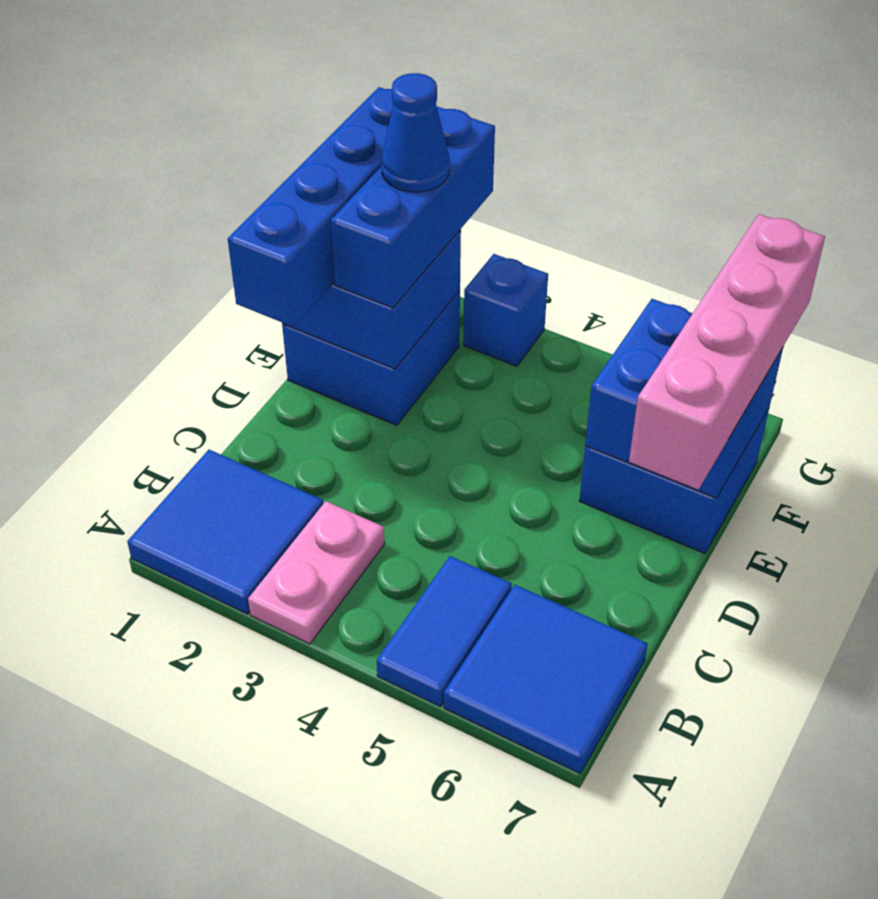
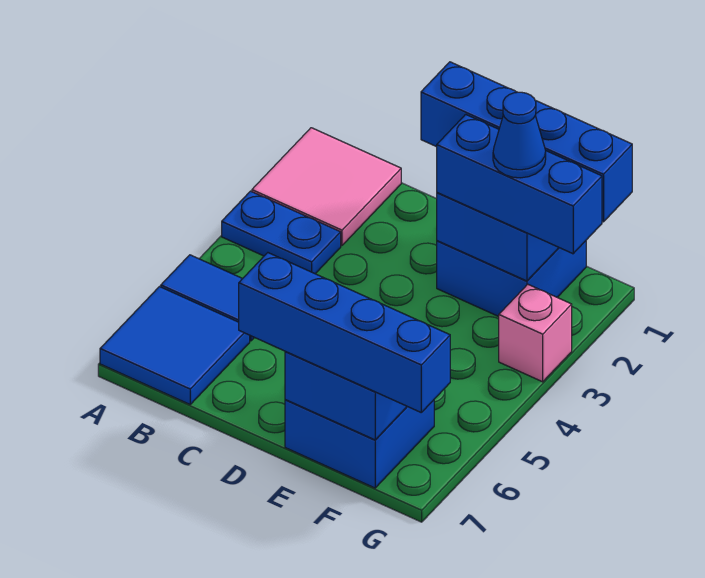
blue tile A1:B2 level 1 -> pink tile A1:B2 level 1
pink plate A3:B3 level 1 -> blue plate A3:B3 level 1
pink brick D7:G7 level 3 -> blue brick D7:G7 level 3
blue brick G3 level 1 -> pink brick G3 level 1

